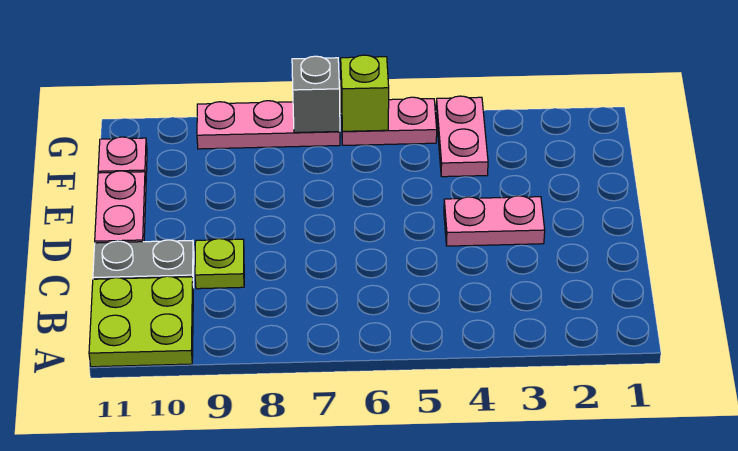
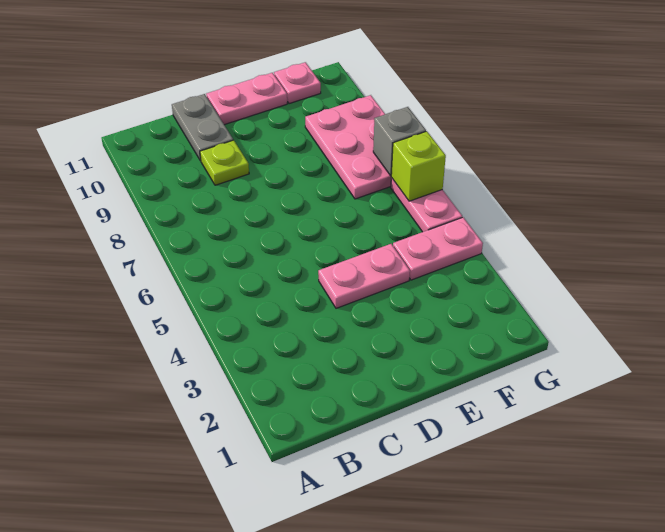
lime plate A10:B11 level 1 -> none
pink plate D3:D4 level 1 -> pink plate D4:E4 level 1
pink plate G7:G9 level 1 -> pink plate F7:G9 level 1

